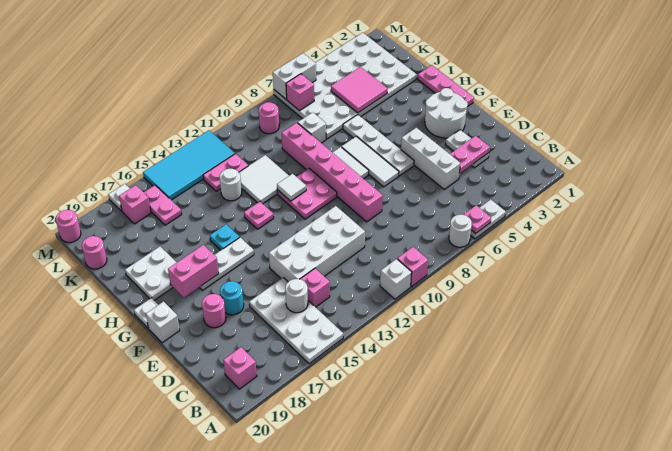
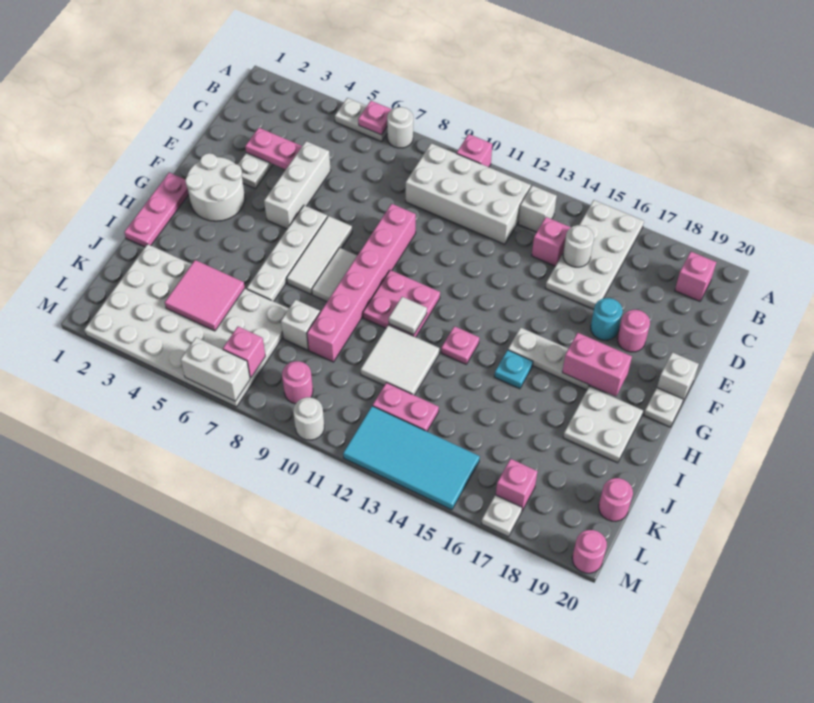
white brick A11 level 1 -> white brick B13 level 1
white brick D11:E14 level 1 -> white brick B9:C12 level 1
white round brick J13 level 1 -> white round brick M10 level 1
pink plate K16:L16 level 1 -> none

